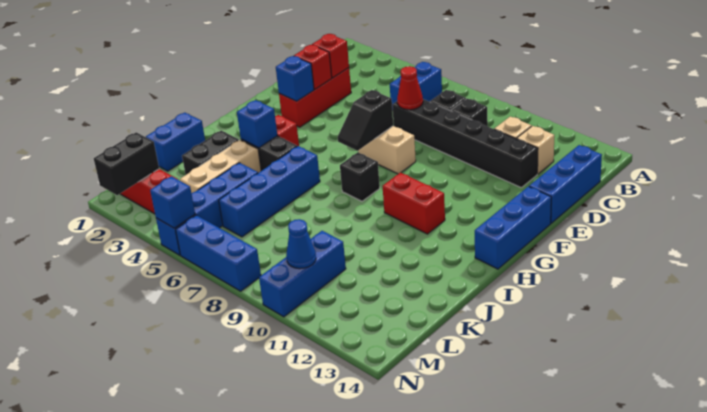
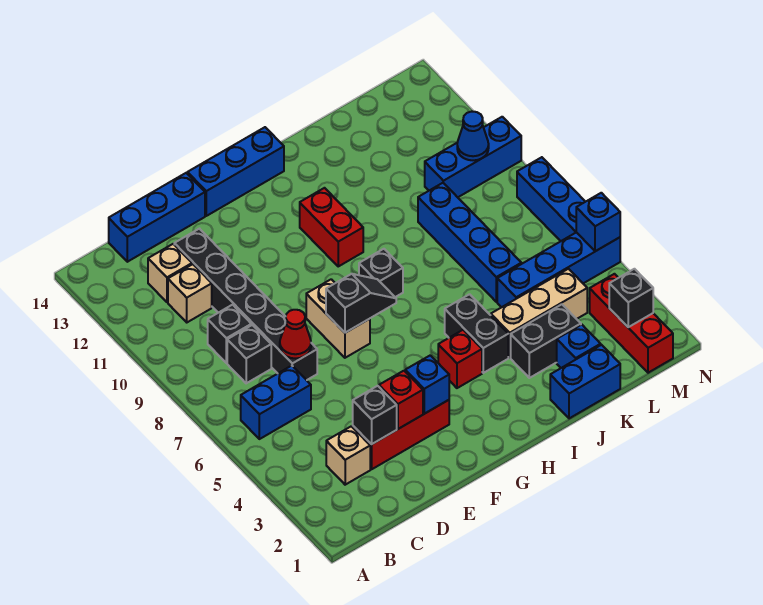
none -> tan brick C3 level 1
red brick D3 level 2 -> black brick D3 level 2
blue brick I4 level 2 -> blue brick K2 level 1
blue brick I6:L6 level 1 -> blue brick K6:K9 level 1
black brick M2:N2 level 2 -> black brick M2 level 2

